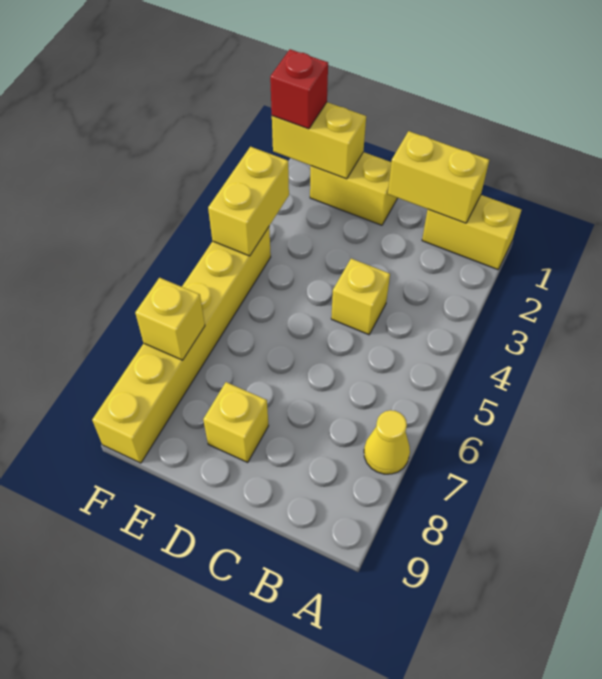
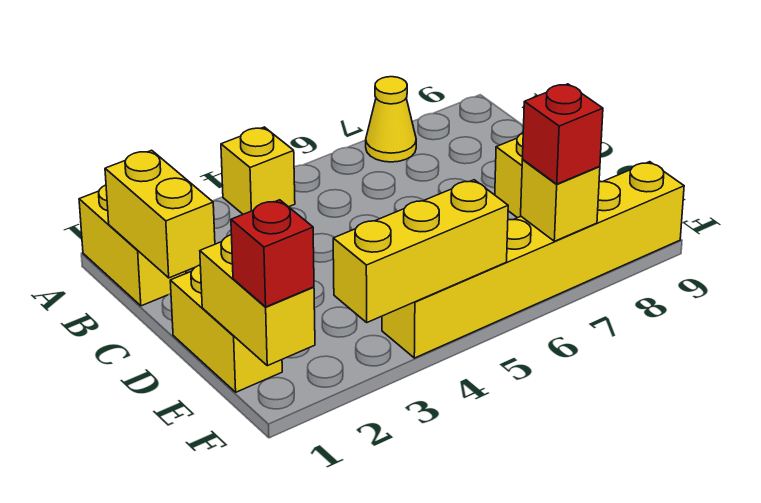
yellow brick C4 level 1 -> yellow brick A4 level 1
yellow brick F3:F4 level 2 -> yellow brick F3:F5 level 2
none -> red brick F7 level 3

